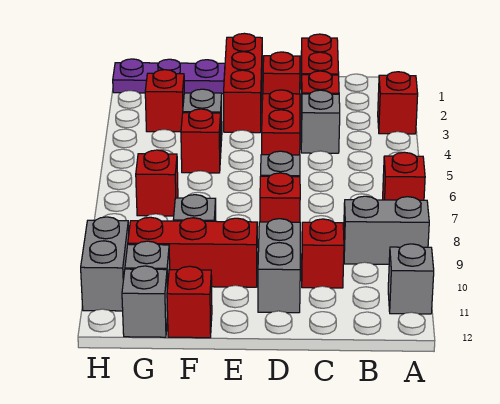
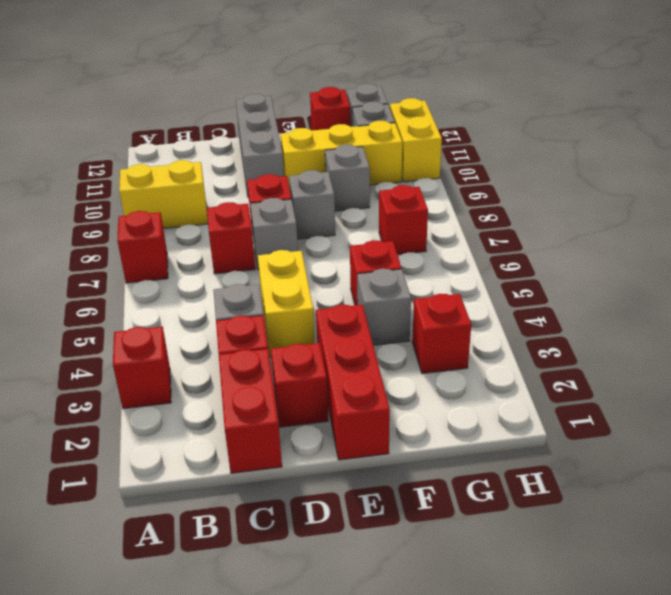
grey brick A9:B9 level 1 -> yellow brick A9:B9 level 1
grey brick A11 level 1 -> grey brick E8 level 1
red brick C10 level 1 -> red brick C7 level 1
red brick D4:D5 level 1 -> yellow brick D4:D5 level 1
grey brick D10:D11 level 1 -> grey brick D10:D12 level 1
red brick E10:G10 level 1 -> yellow brick E10:G10 level 1
purple plate F1:H1 level 1 -> none
grey brick H10:H11 level 1 -> yellow brick H10:H11 level 1

